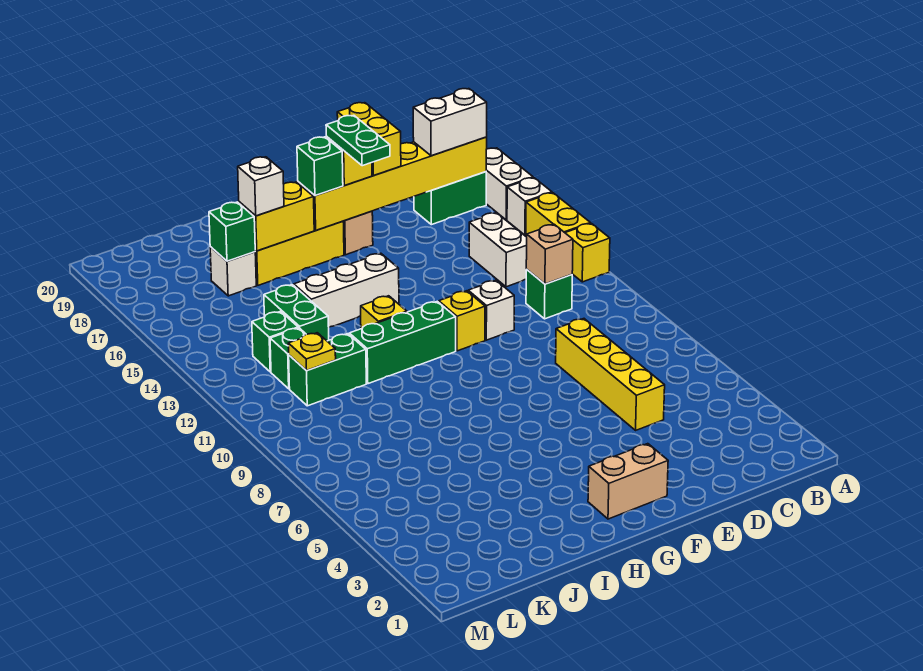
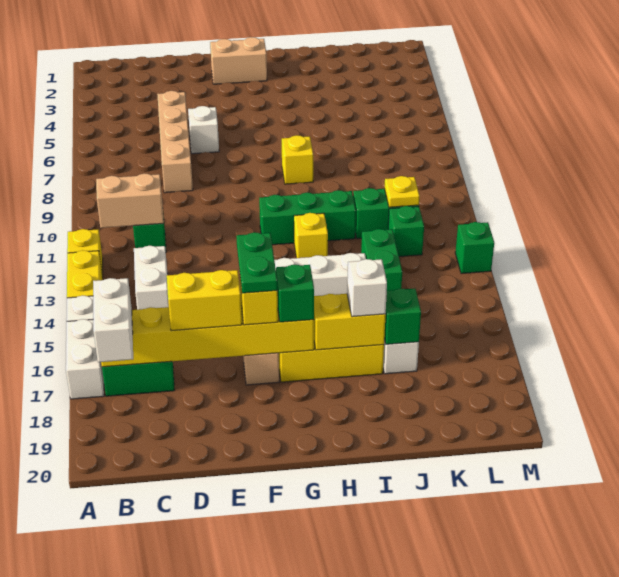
white brick B17:C17 level 3 -> white brick B17:B18 level 3
tan brick C11 level 2 -> tan brick B11:C11 level 2
yellow brick D5:D8 level 1 -> tan brick D5:D8 level 1
white brick E11 level 1 -> white brick E6 level 1
yellow brick E17:E18 level 3 -> yellow brick D17:E17 level 3
yellow brick F11 level 1 -> yellow brick H8 level 1
green brick K13 level 1 -> green brick M13 level 1

